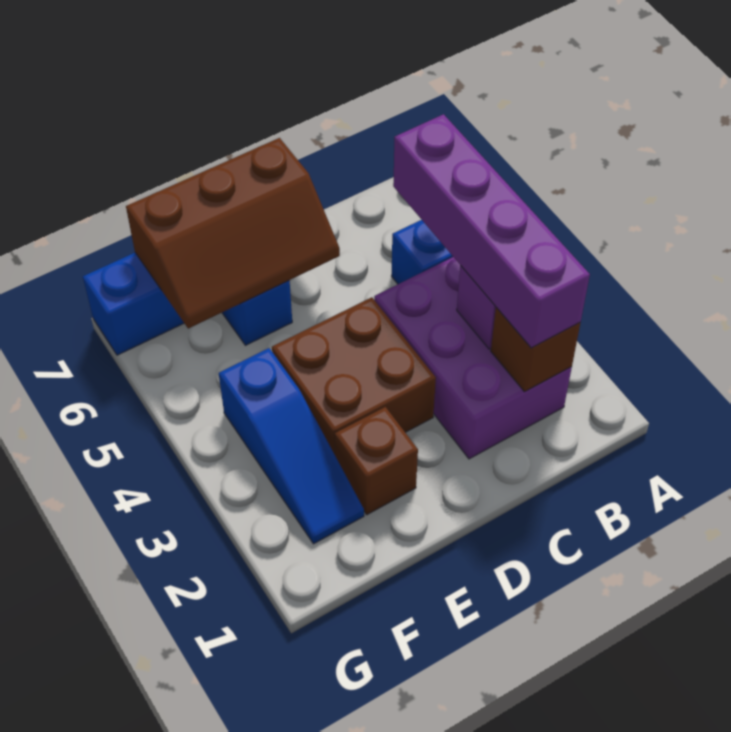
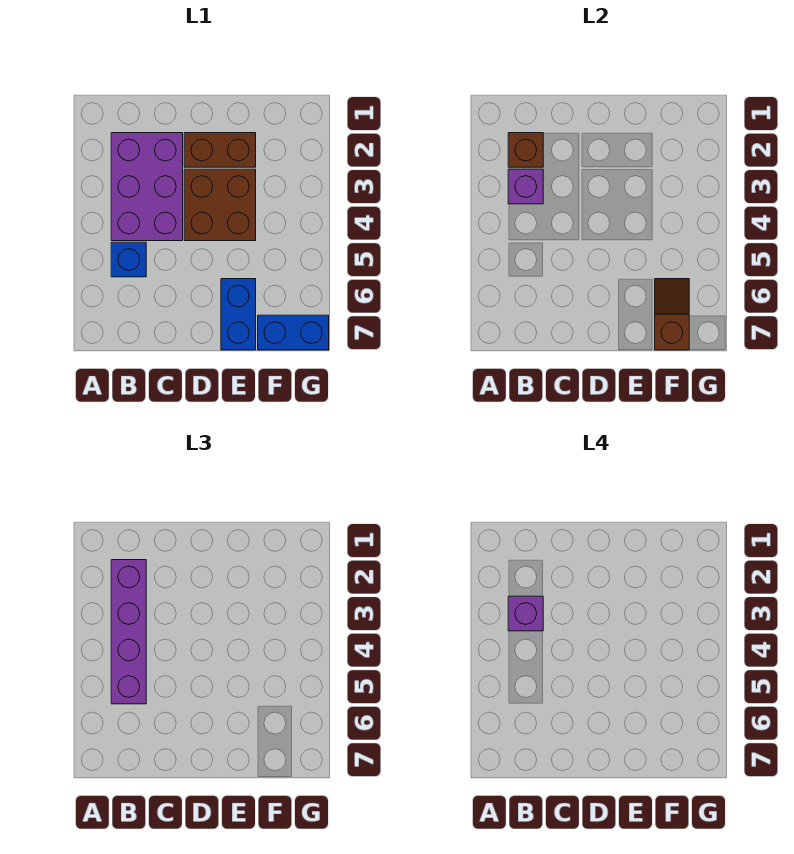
none -> purple brick B3 level 4
brown slope D6:F7 level 2 top 7 -> brown slope F6:F7 level 2 top 7
brown brick E2 level 1 -> brown brick D2:E2 level 1
blue slope F2:F4 level 1 top 4 -> none

